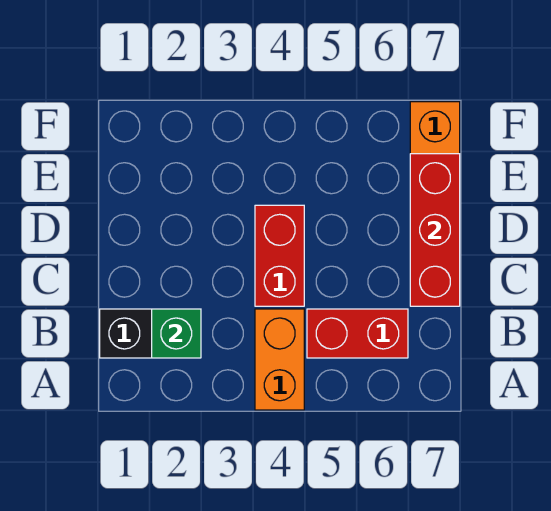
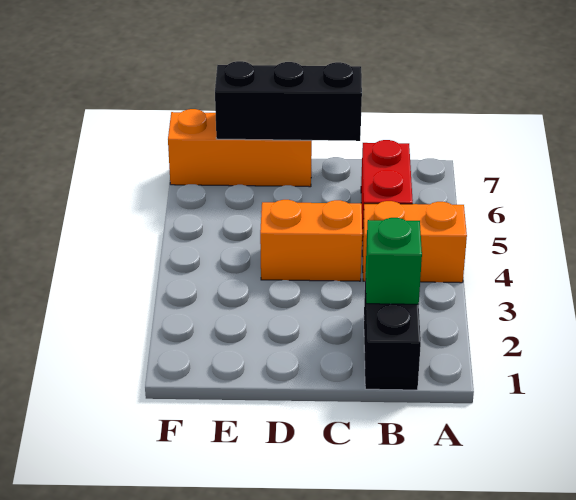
red brick C4:D4 level 1 -> orange brick C4:D4 level 1
red brick C7:E7 level 2 -> black brick C7:E7 level 2

